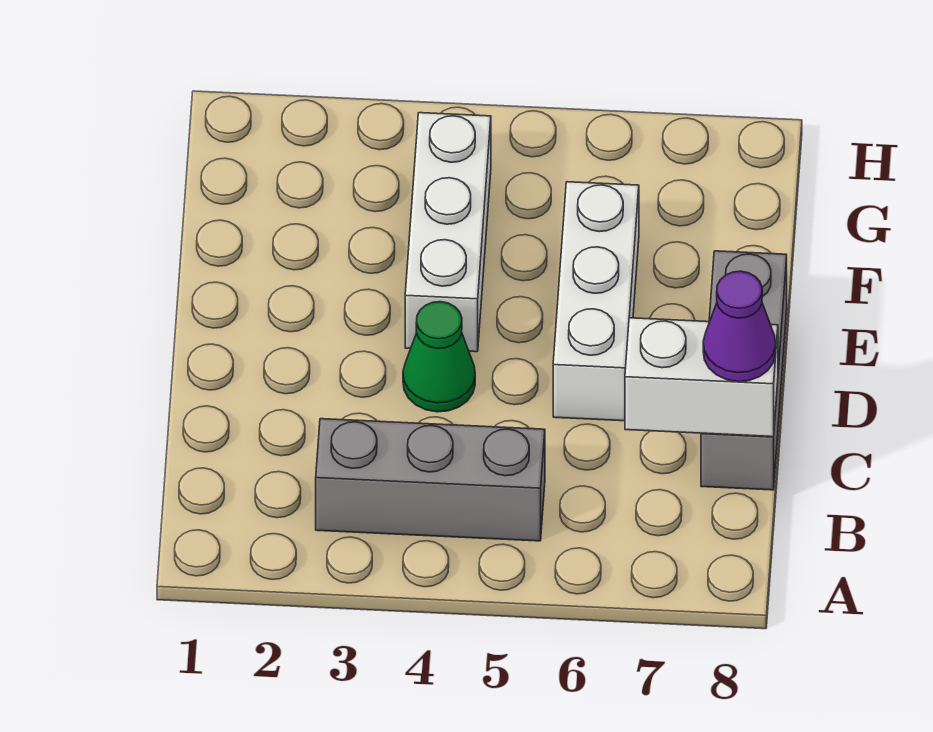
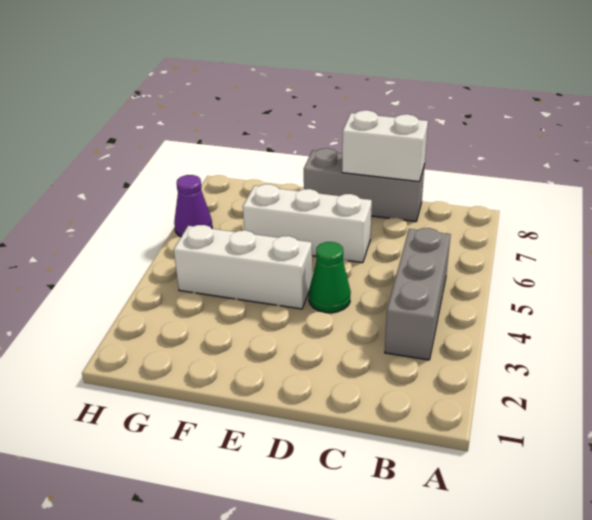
white brick C7:C8 level 2 -> white brick C8:D8 level 2
purple cone C8 level 3 -> purple cone H6 level 1

